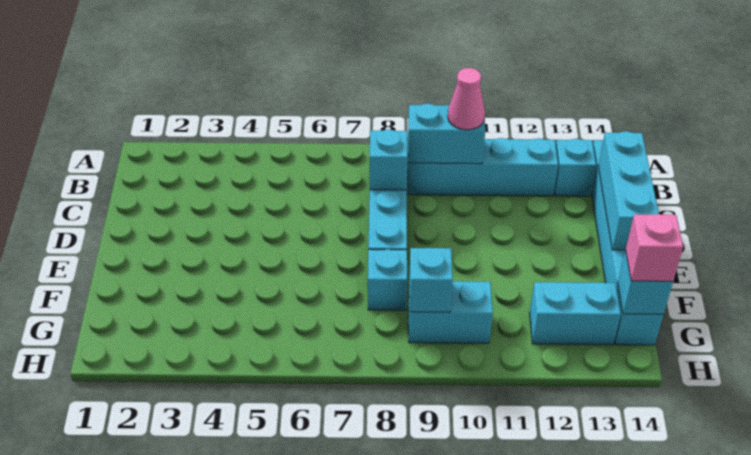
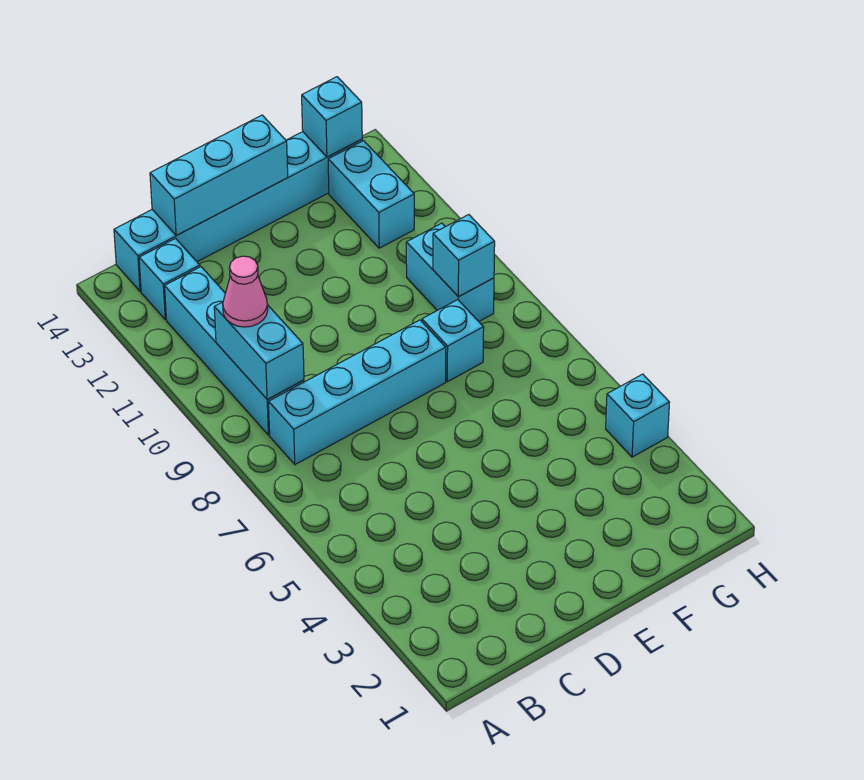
cyan brick C8 level 2 -> cyan brick H4 level 1
pink brick G14 level 3 -> none

